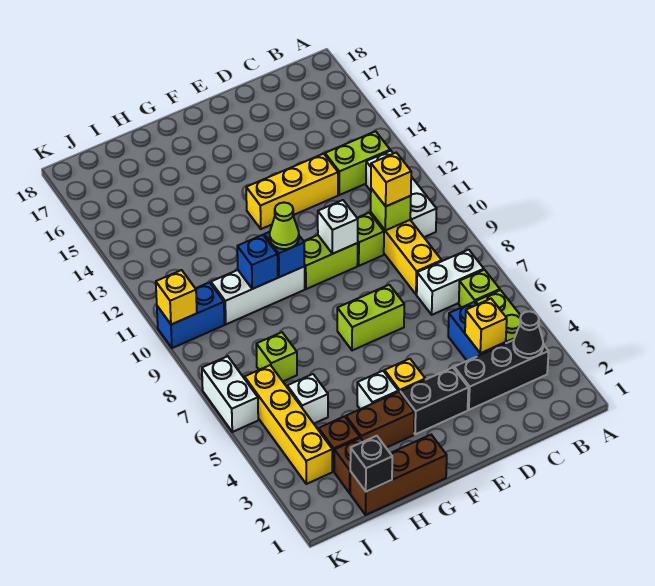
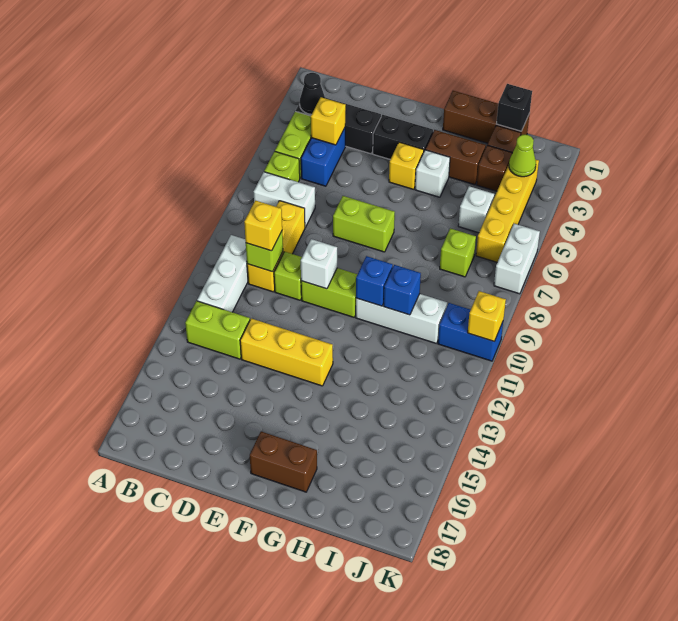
none -> brown brick F17:G17 level 1
lime cone G10 level 3 -> lime cone J3 level 2

